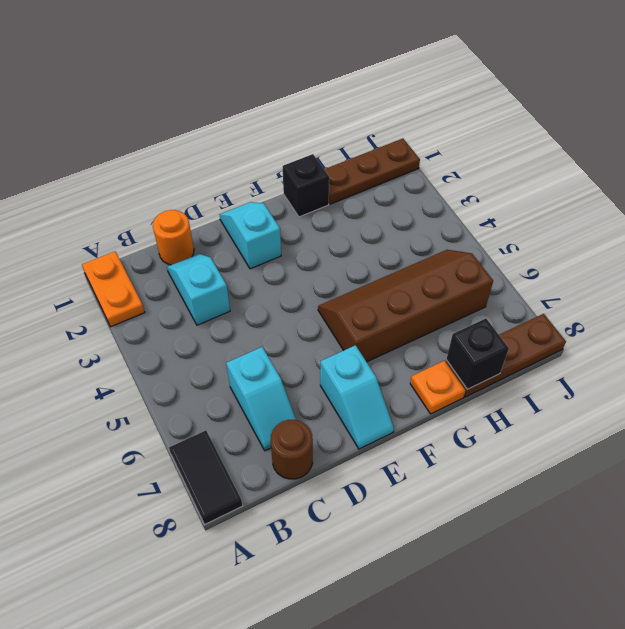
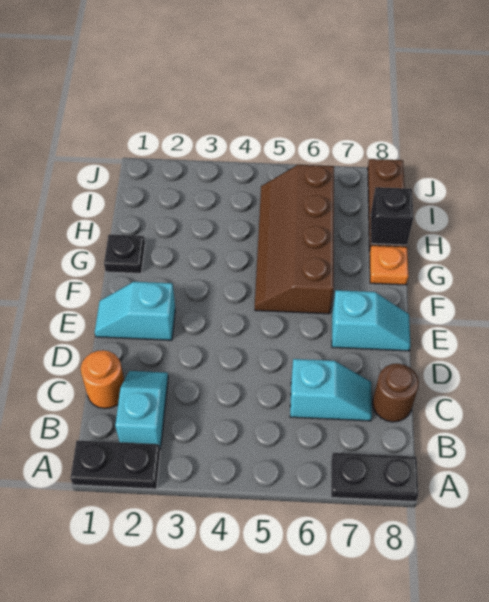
orange plate A1:A2 level 1 -> black plate A1:A2 level 1
black tile A7:A8 level 1 -> black plate A7:A8 level 1
cyan slope C2:C3 level 1 top 3 -> cyan slope B2:C2 level 1 top B
black brick G1 level 1 -> black plate G1 level 1
brown plate H1:J1 level 1 -> none

